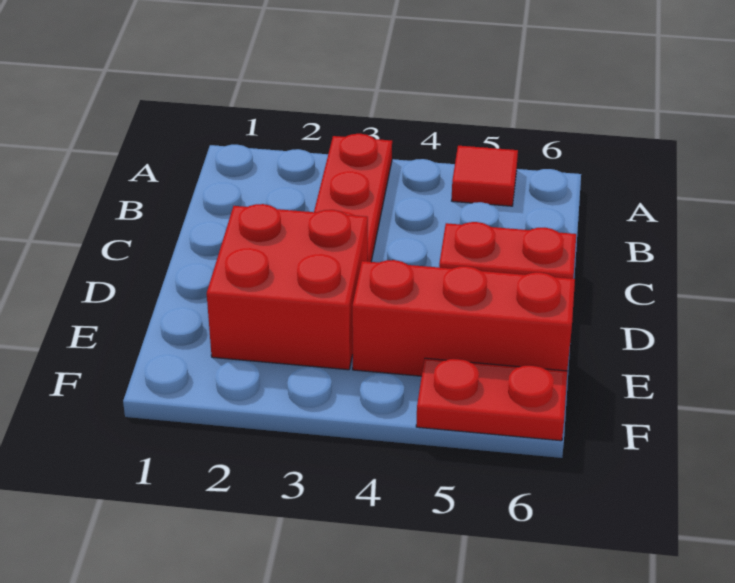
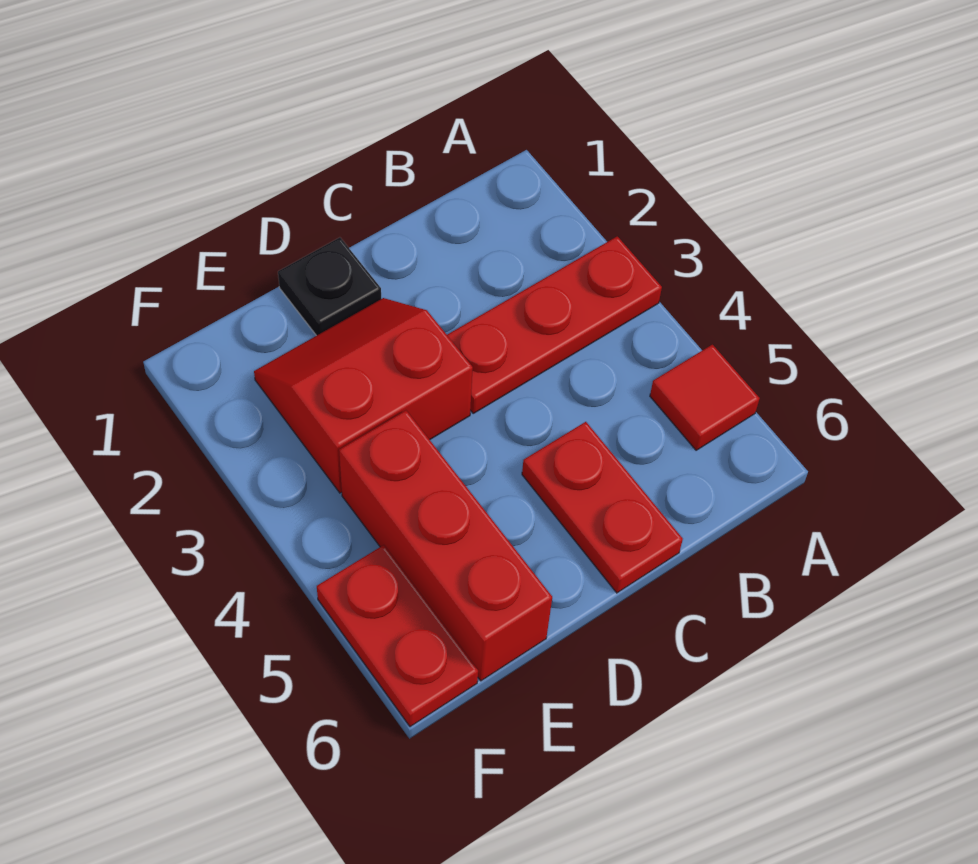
none -> black plate D1 level 1
red brick D2:E3 level 1 -> red slope D2:E3 level 1 top 3

